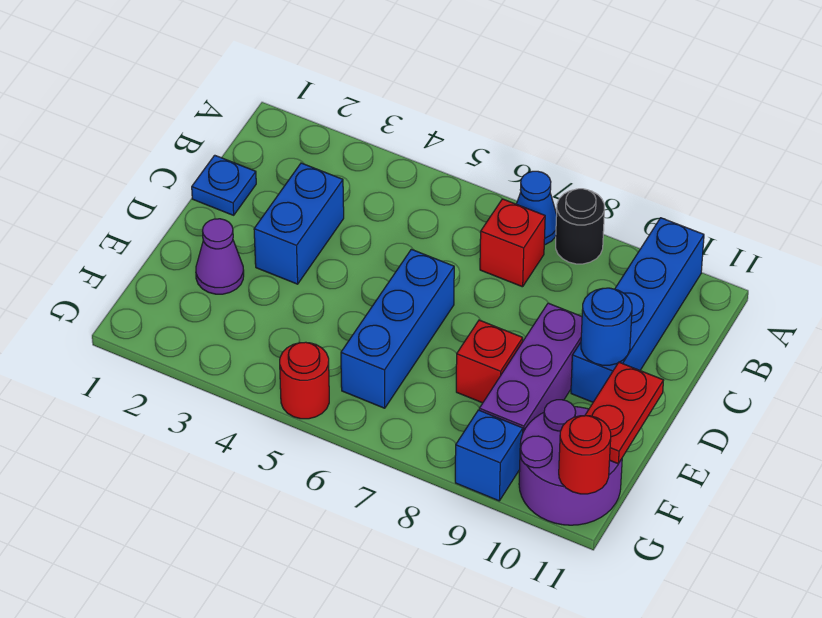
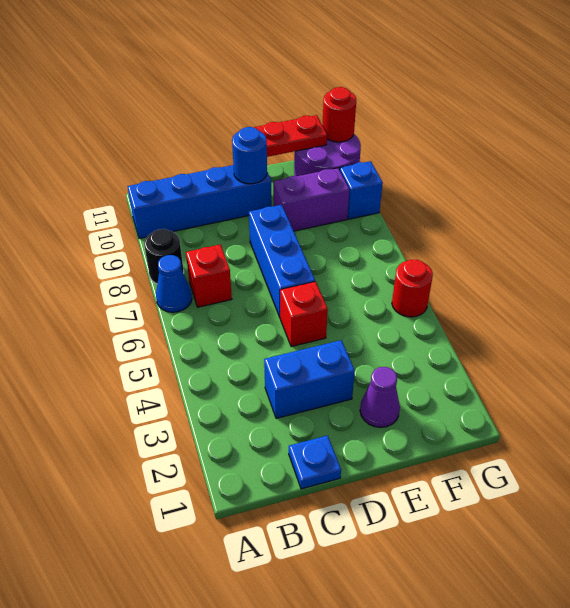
blue brick D6:F6 level 1 -> blue brick D6:D8 level 1
purple brick D9:F9 level 1 -> purple brick E9:F9 level 1
red brick E8 level 1 -> red brick D5 level 1

